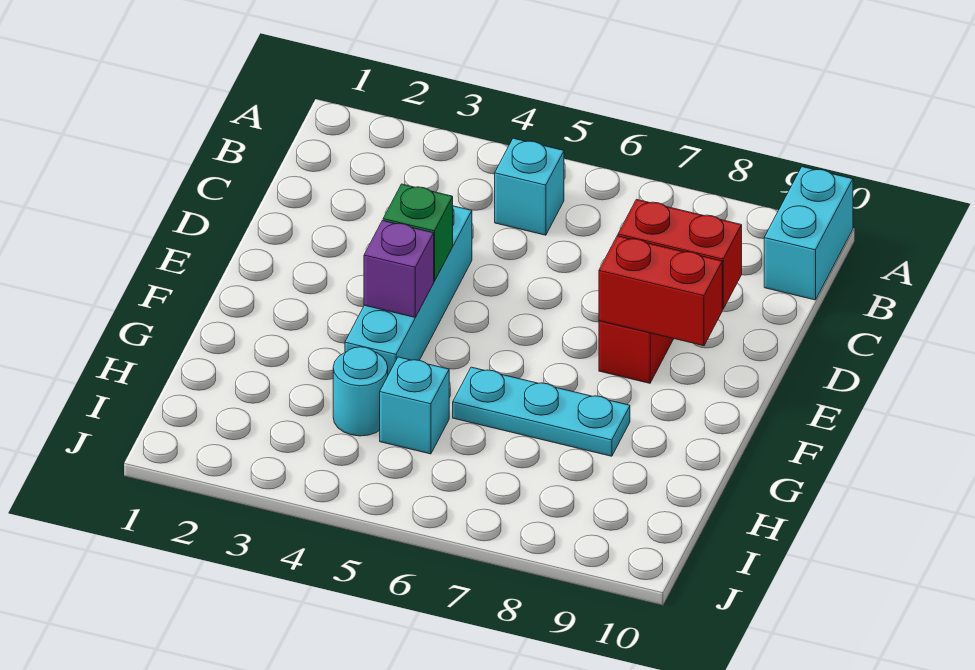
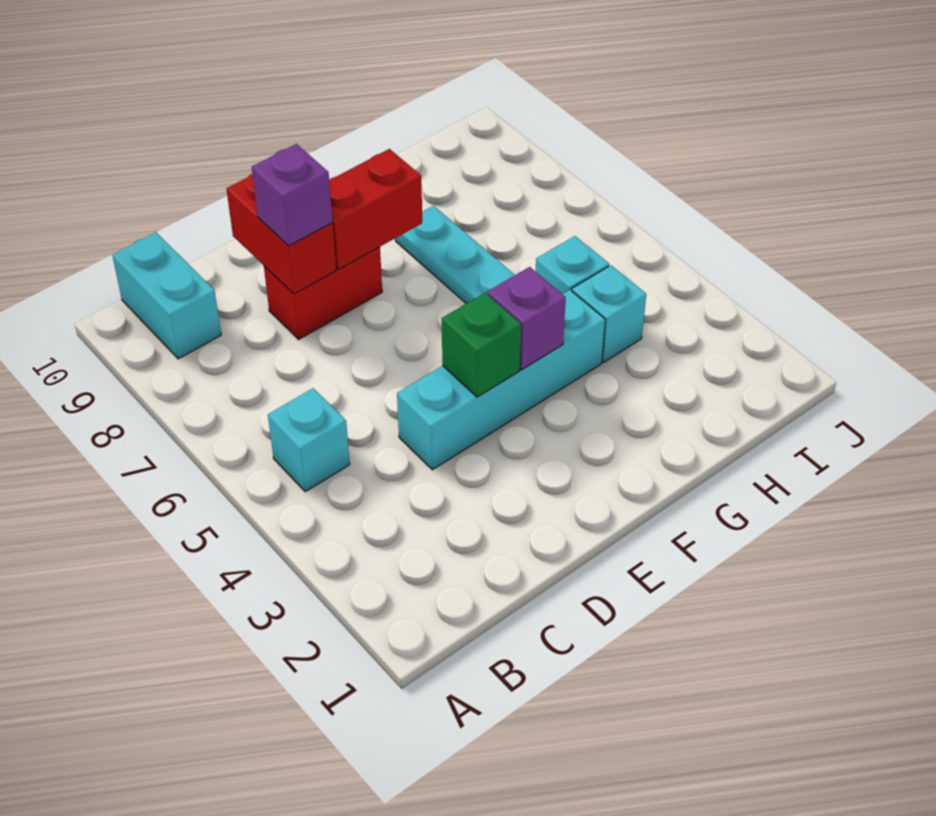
cyan brick A10:B10 level 1 -> cyan brick B9:B10 level 1
none -> purple brick D8 level 3
red brick E8:E9 level 2 -> red brick E8:F8 level 2
cyan round brick H4 level 1 -> cyan brick H4 level 1

